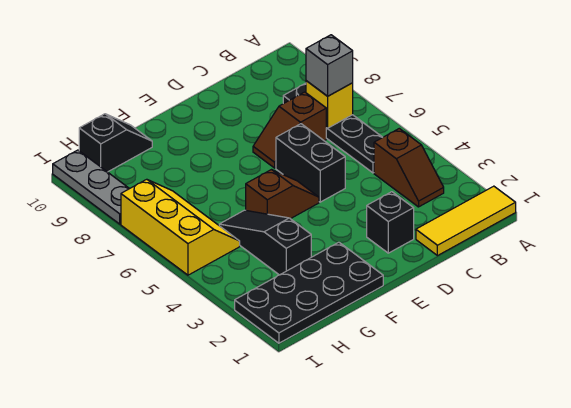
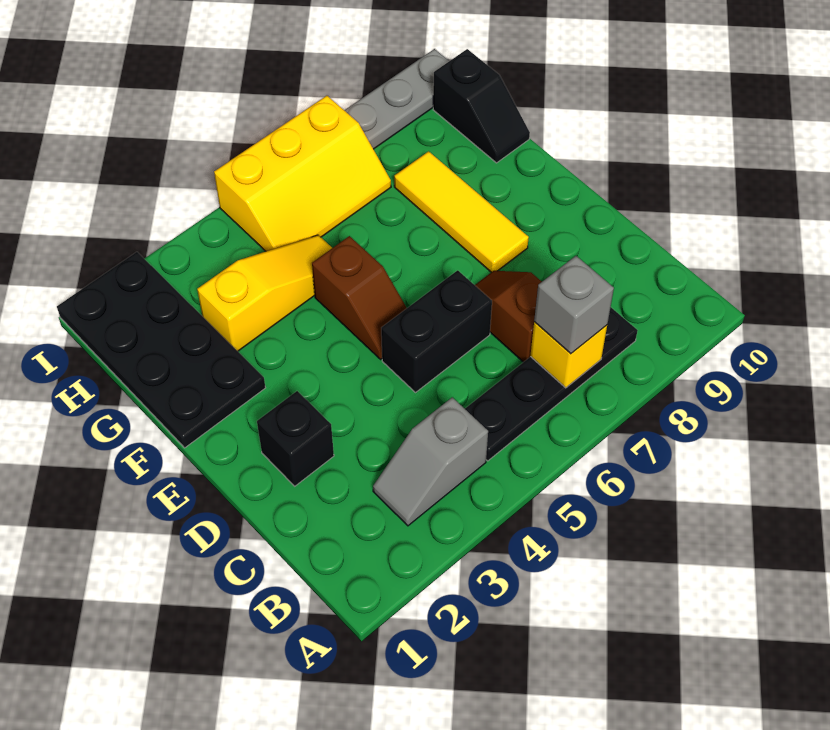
yellow tile A1:C1 level 1 -> yellow tile E8:G8 level 1
brown slope B3:B4 level 1 top 4 -> grey slope B3:B4 level 1 top 4
black slope G3:G5 level 1 top 3 -> yellow slope G3:G5 level 1 top 3

